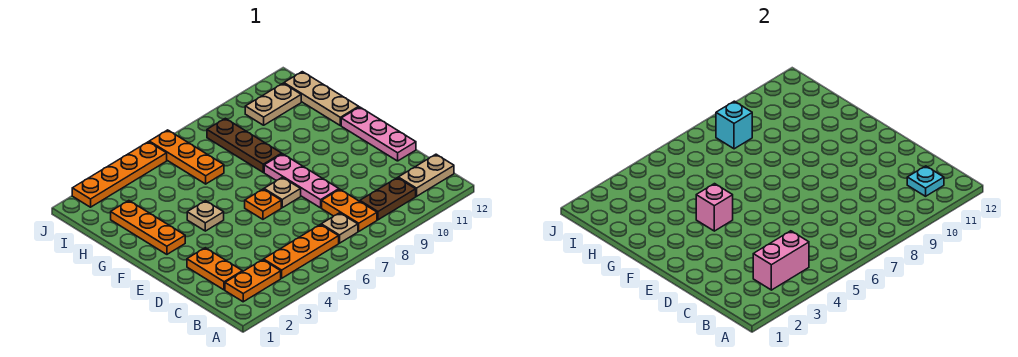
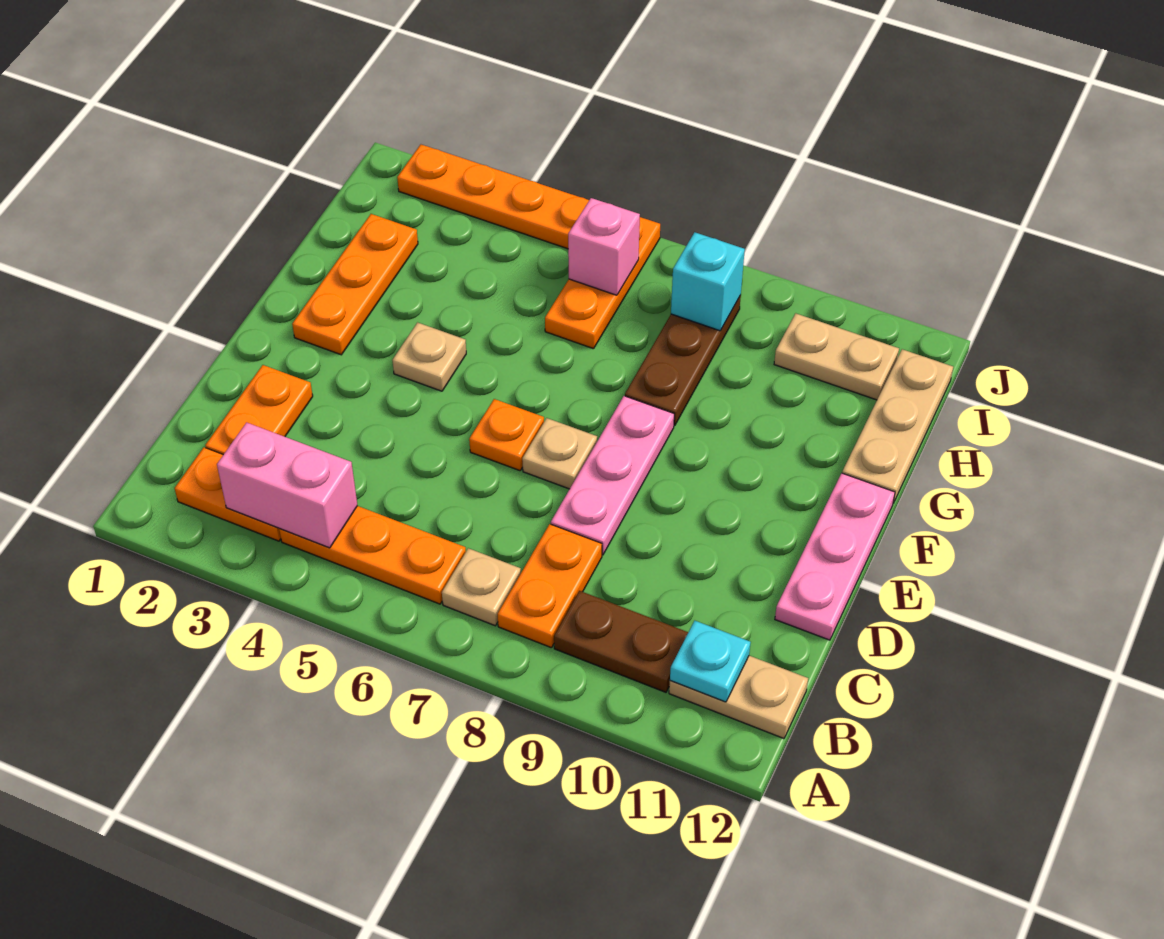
pink brick F4 level 2 -> pink brick I6 level 2

